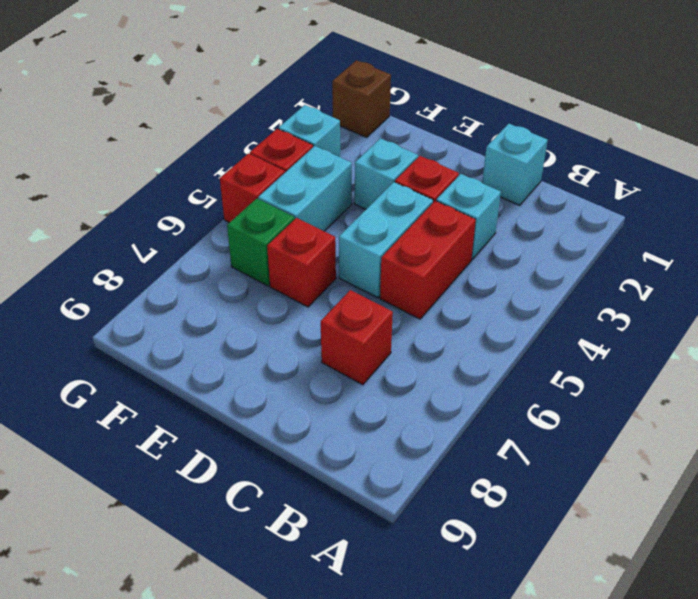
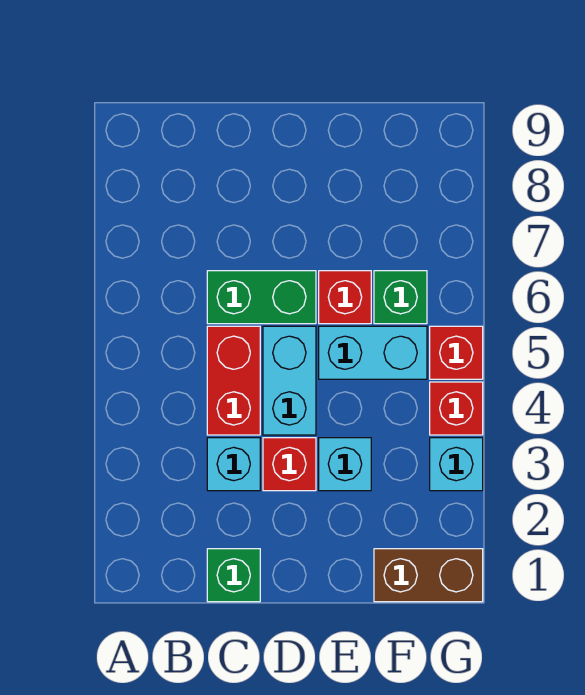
cyan brick C1 level 1 -> green brick C1 level 1
none -> green brick C6:D6 level 1
red brick C7 level 1 -> none
cyan brick F4:F5 level 1 -> cyan brick E5:F5 level 1
brown brick G1 level 1 -> brown brick F1:G1 level 1

